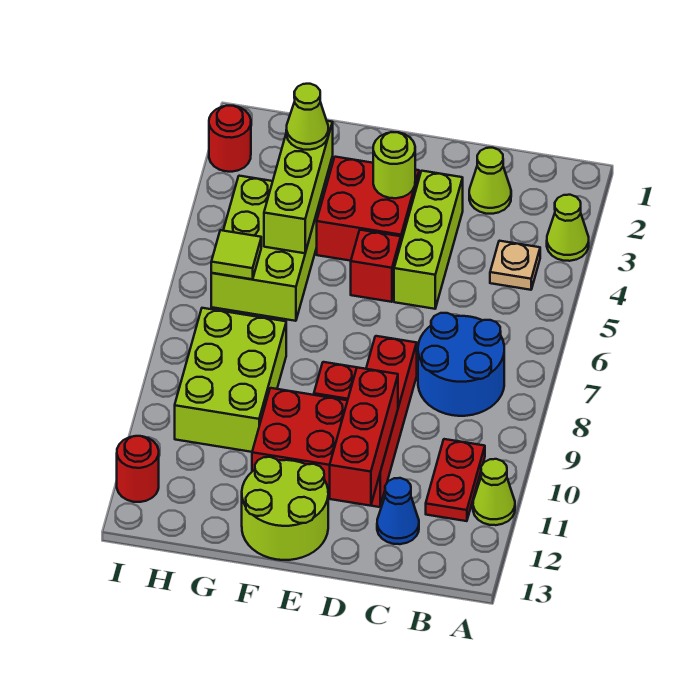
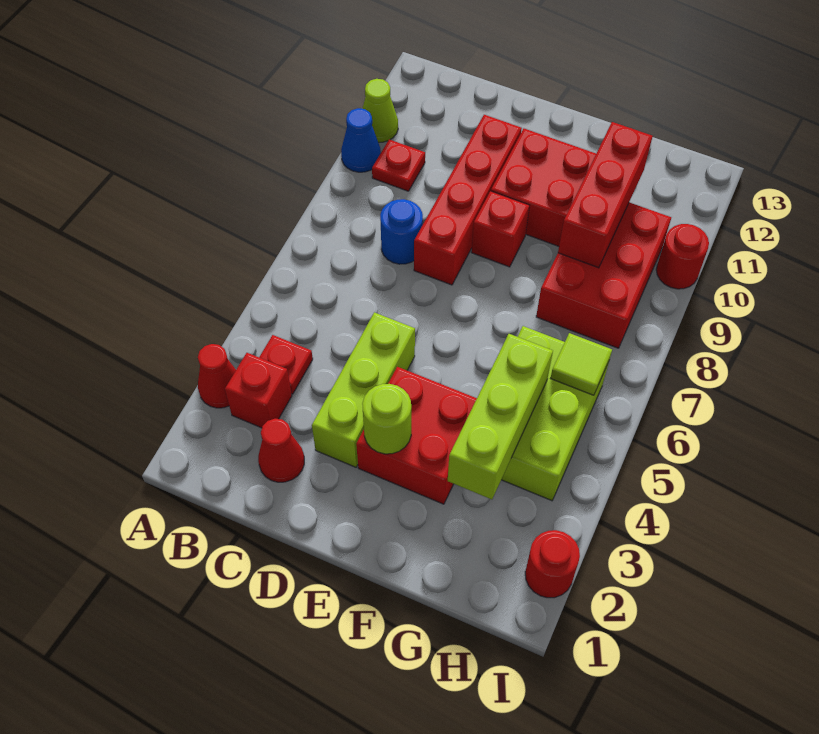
lime cone A3 level 1 -> red cone A3 level 1
tan plate B4 level 1 -> red plate B4 level 1
blue round brick B7:C8 level 1 -> blue round brick C8 level 1
red plate B10:B11 level 1 -> red plate B10 level 1
lime cone C2 level 1 -> red cone C2 level 1
blue cone C12 level 1 -> blue cone A10 level 1
red brick D10:D12 level 2 -> red brick G9:G11 level 2
red brick E5 level 1 -> red brick B3 level 1
lime round brick E12:F13 level 1 -> none
lime cone G3 level 3 -> none
lime brick G8:H10 level 1 -> red brick G8:H10 level 1
red round brick I12 level 1 -> red round brick I10 level 1

